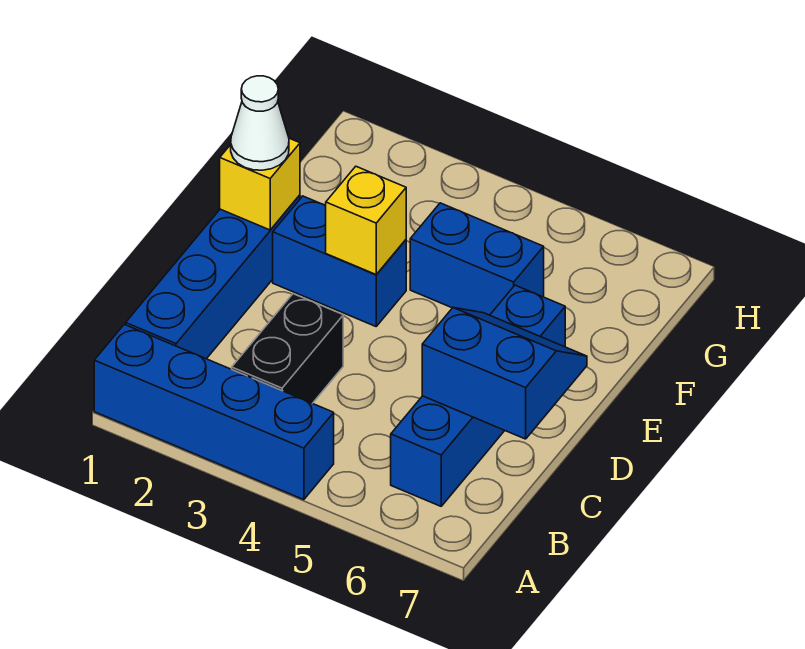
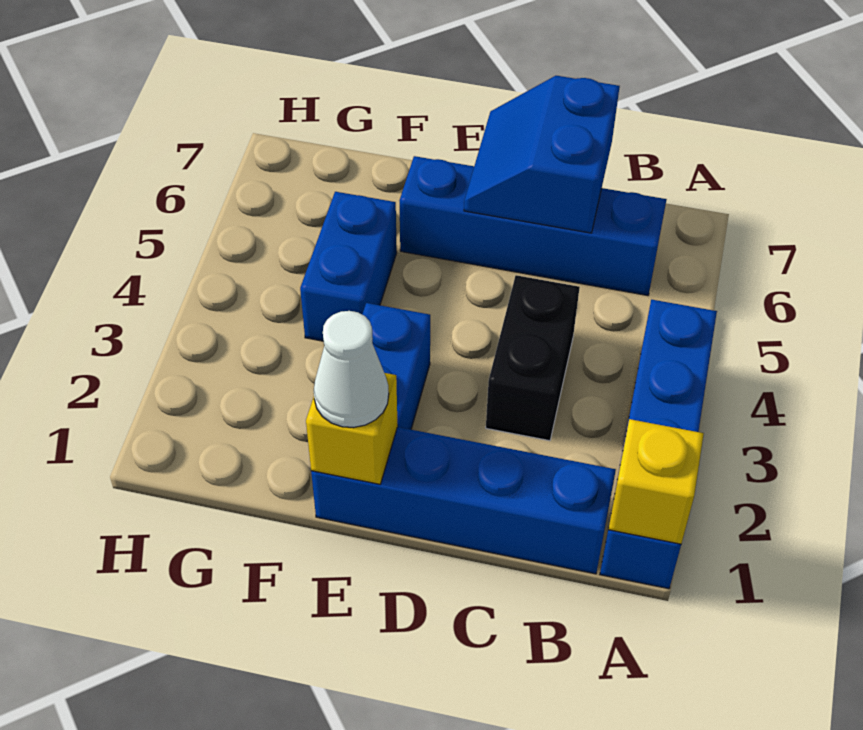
black brick B3:C3 level 1 -> black brick C3:C4 level 1
yellow brick E3 level 2 -> yellow brick A1 level 2

